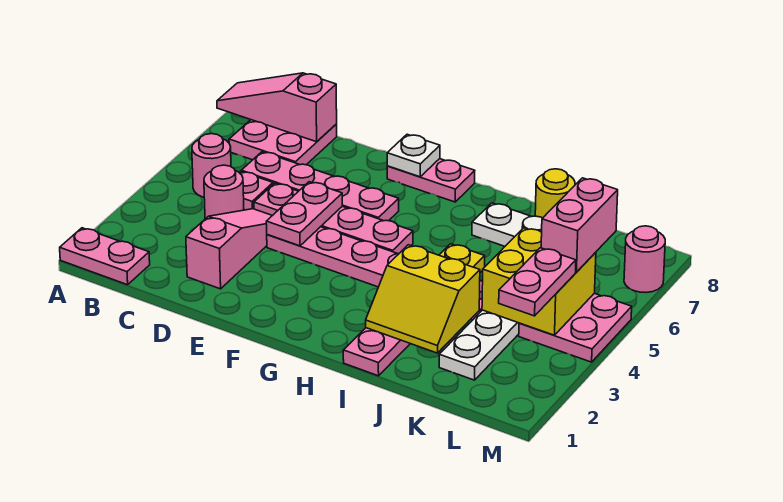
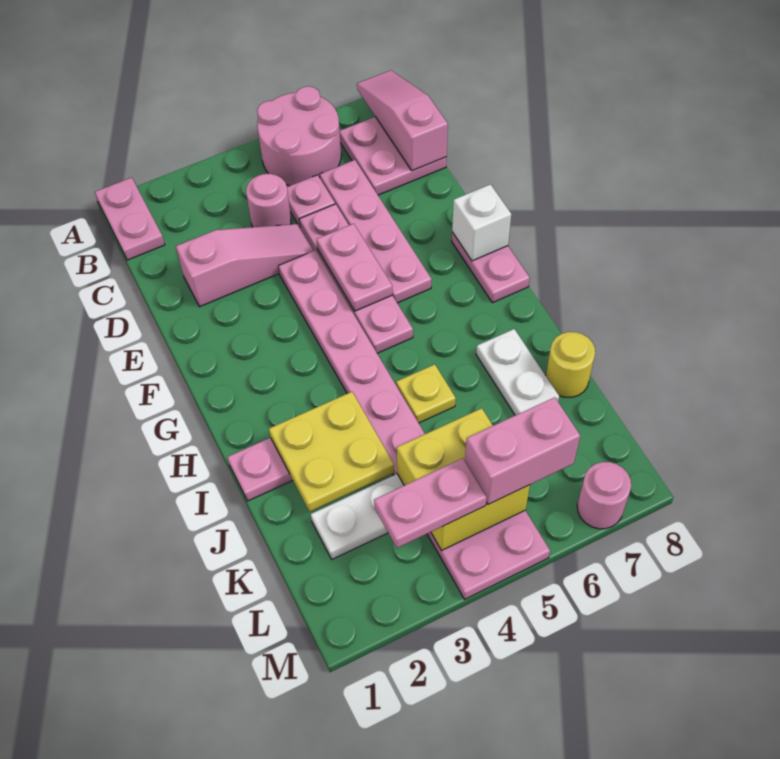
pink round brick B5 level 1 -> pink round brick A5:B6 level 1
pink plate E4:E5 level 2 -> pink plate E5:F5 level 2
white plate F8 level 2 -> white brick F8 level 2
yellow slope I2:J3 level 2 top 3 -> yellow plate I2:J3 level 2

